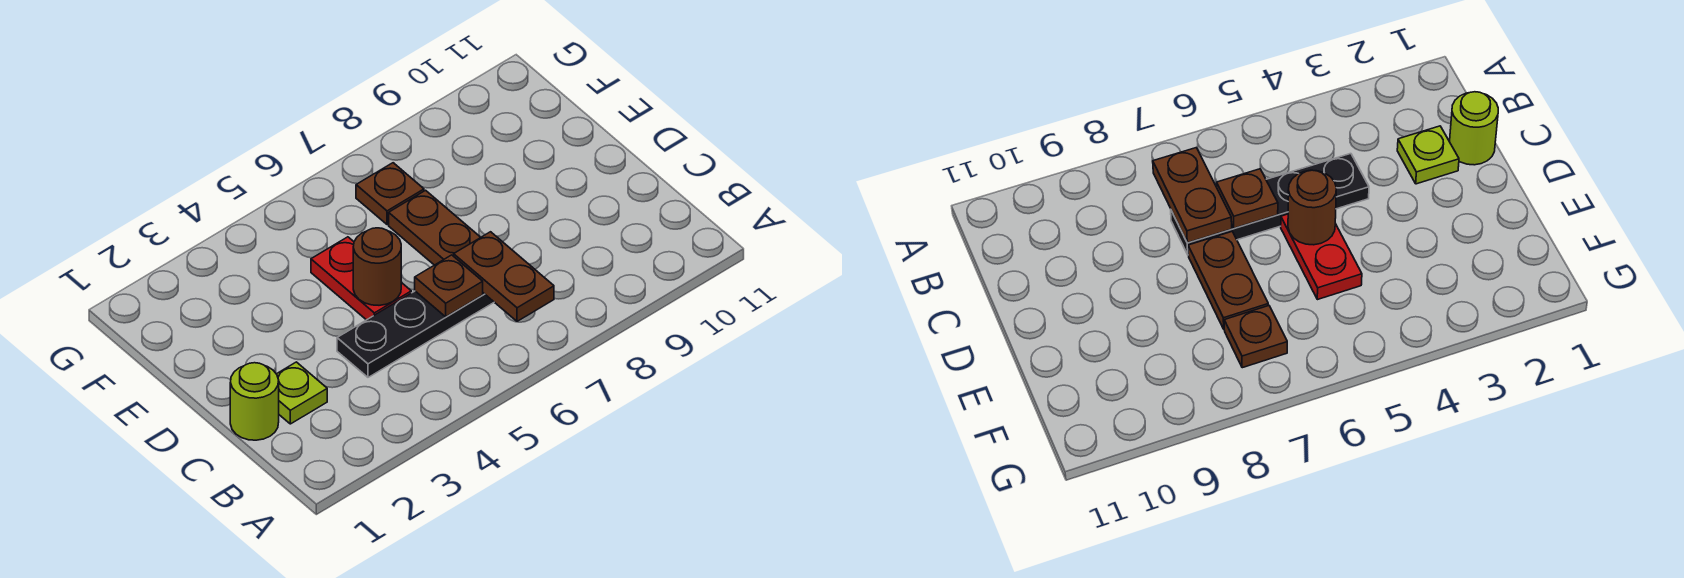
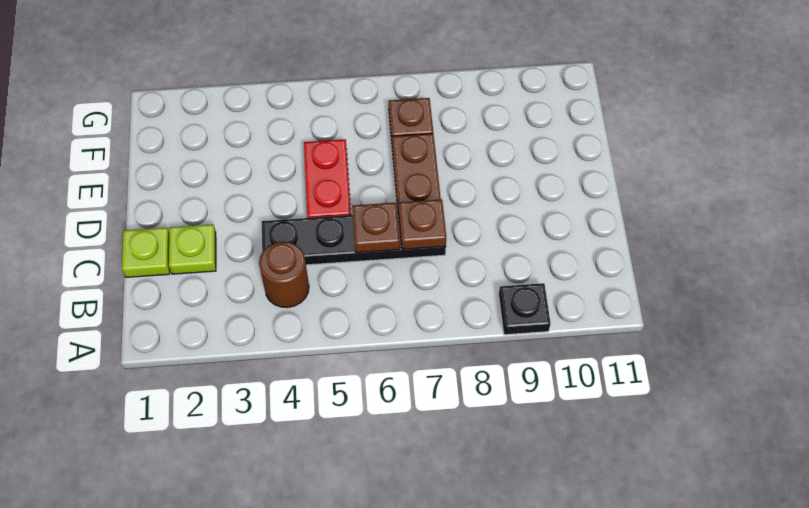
none -> black plate A9 level 1
brown plate B7:C7 level 2 -> brown plate C7 level 2
lime round brick C1 level 1 -> lime plate C1 level 1
brown round brick D5 level 2 -> brown round brick B4 level 1

